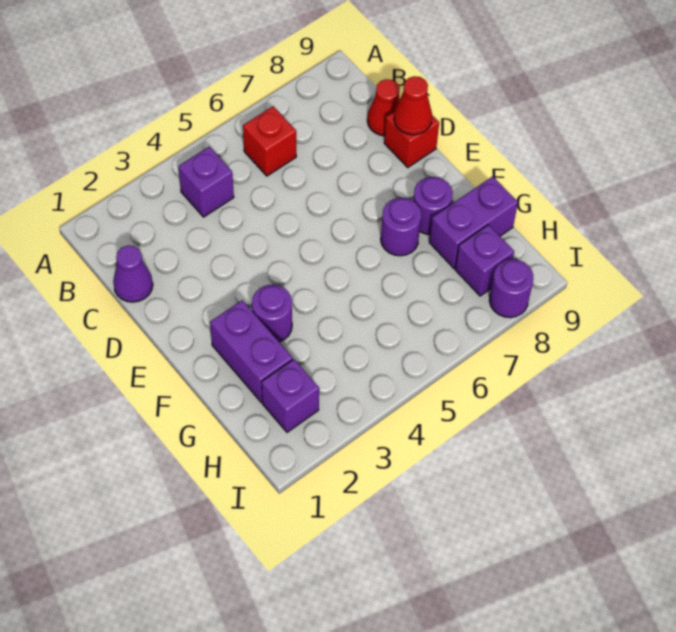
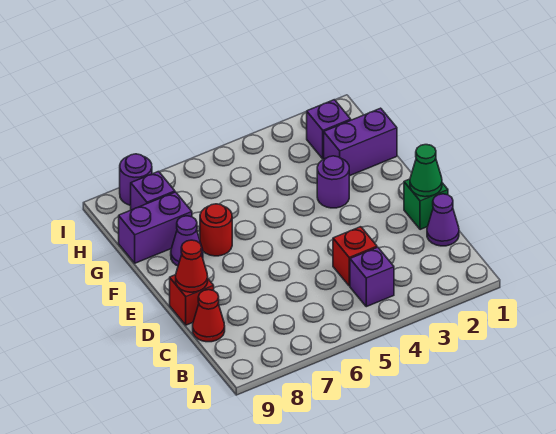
red brick B6 level 1 -> red brick C4 level 1
none -> green brick D1 level 1
none -> green cone D1 level 2
purple brick F2:G2 level 1 -> purple brick G1:G2 level 1
purple round brick F7 level 1 -> red round brick F7 level 1
purple round brick F8 level 1 -> purple cone F8 level 1

